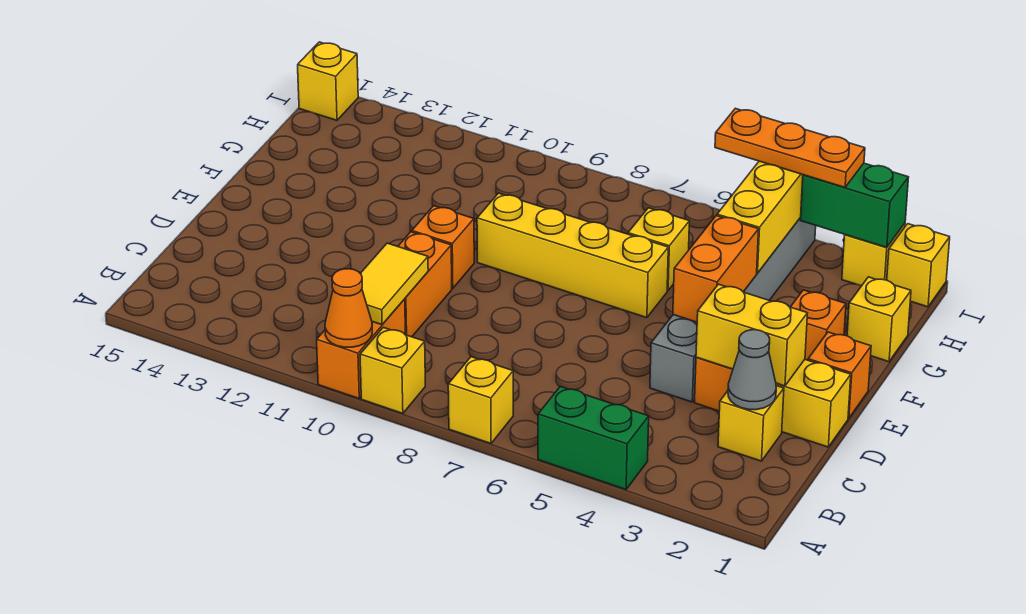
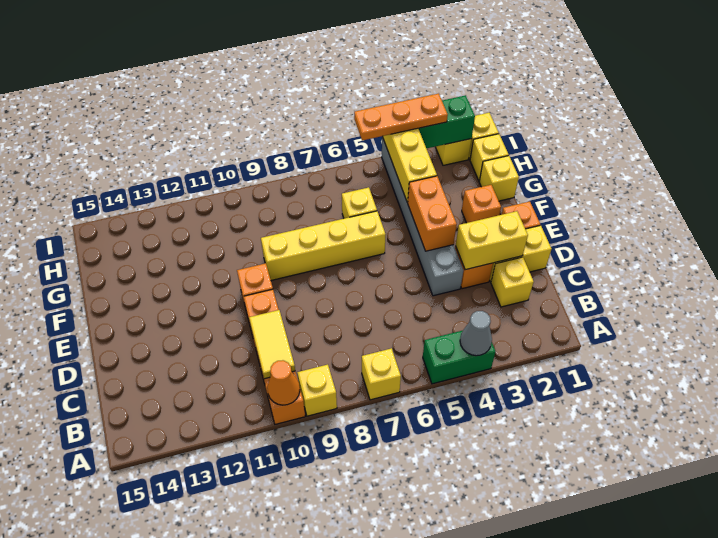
grey cone C2 level 2 -> grey cone A4 level 2
yellow brick I15 level 1 -> yellow brick H1 level 1

